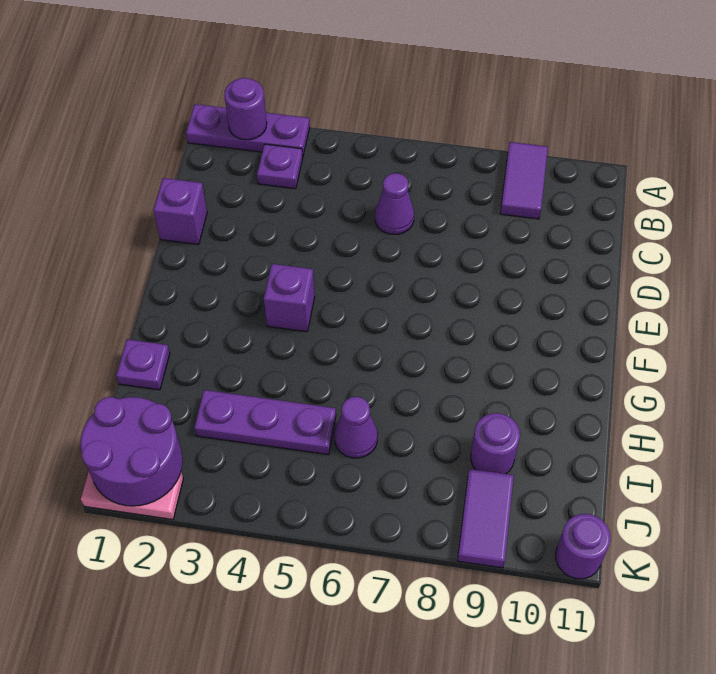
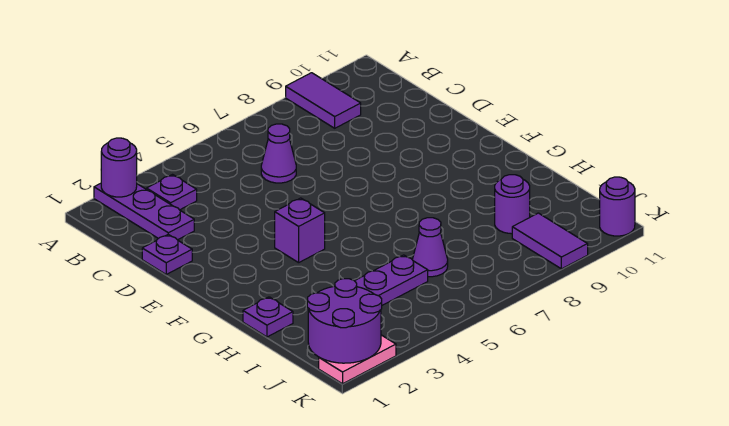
purple plate A1:A3 level 1 -> purple plate A2:C2 level 1
purple brick D1 level 1 -> purple plate D1 level 1

